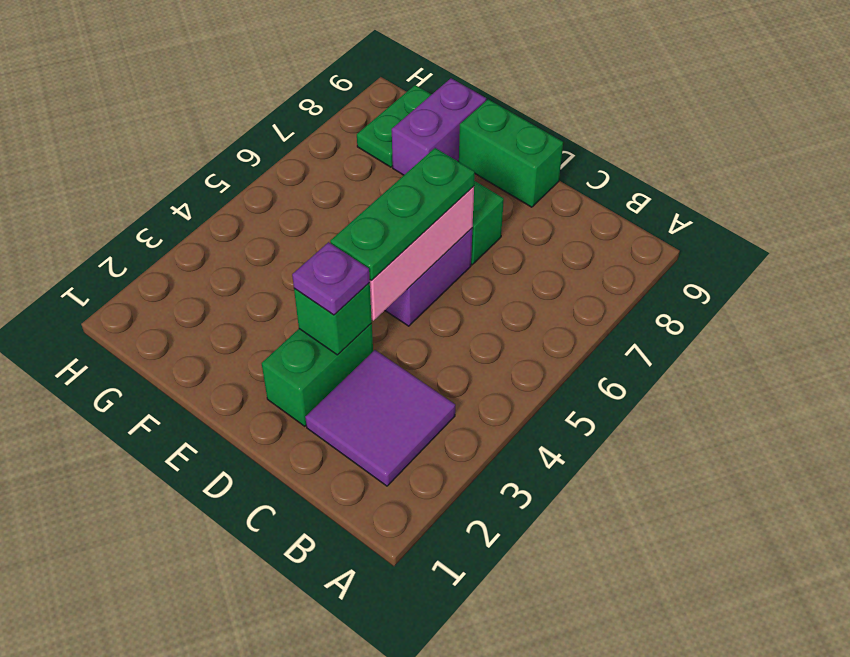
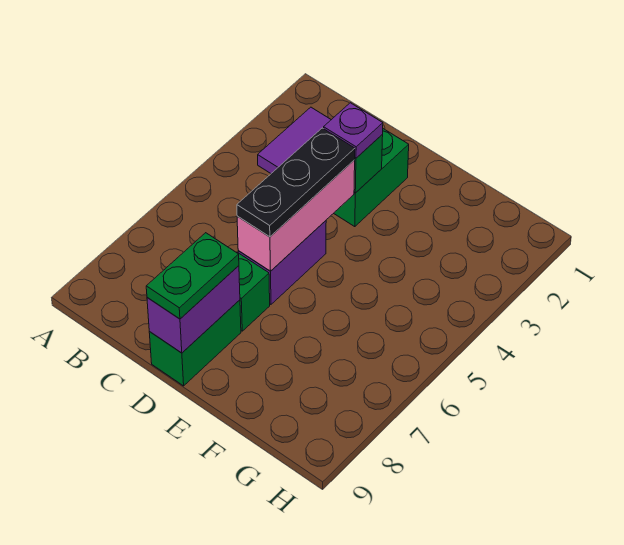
green plate D4:D6 level 3 -> black plate D4:D6 level 3
green brick D9:E9 level 1 -> green brick D8:D9 level 1
purple brick F8:F9 level 1 -> purple brick D8:D9 level 2
green plate G8:G9 level 1 -> green plate D8:D9 level 3

